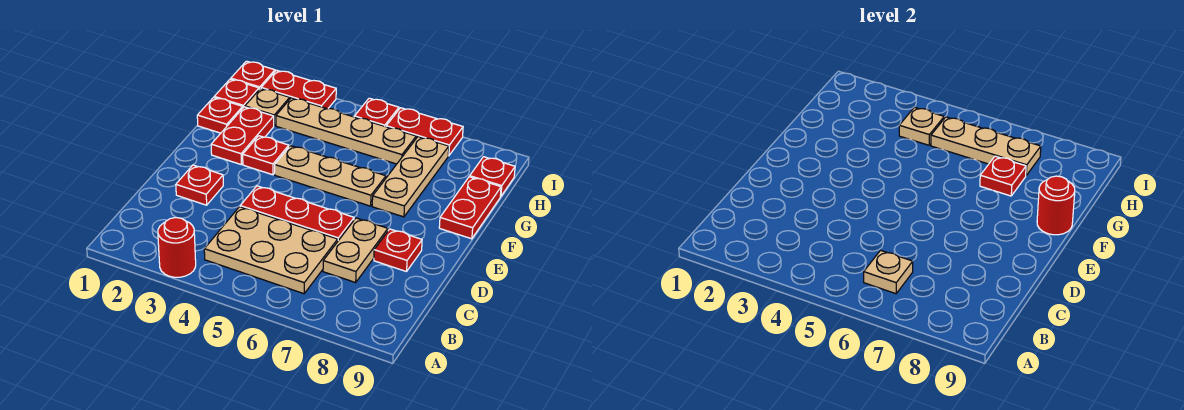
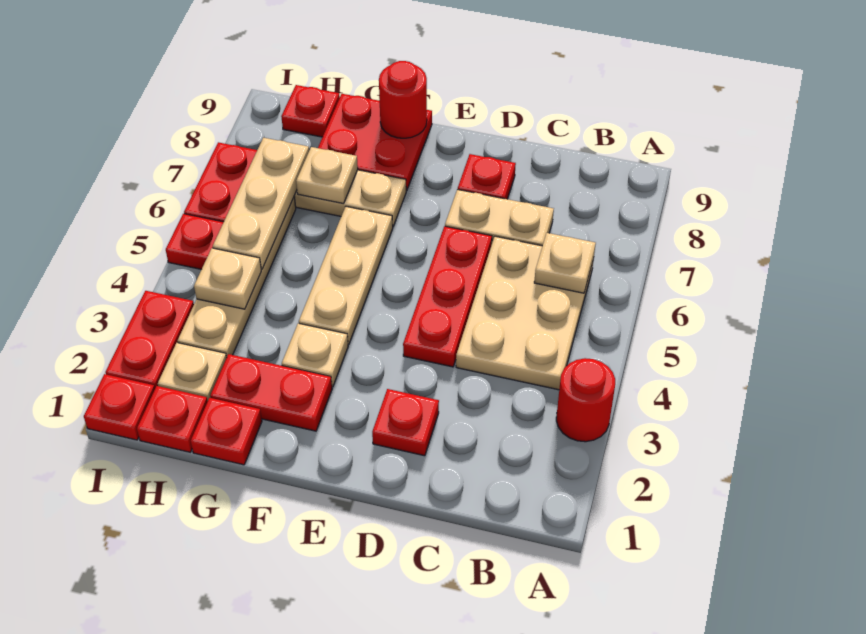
red plate F3 level 1 -> tan plate F3 level 1
red plate F9:G9 level 1 -> red plate F8:G9 level 1
red plate G7 level 2 -> tan plate G7 level 2

